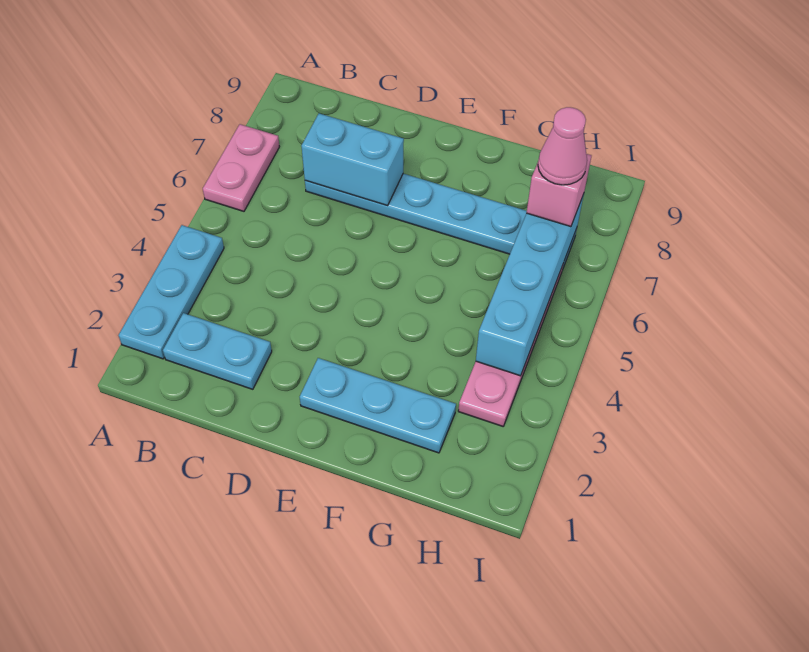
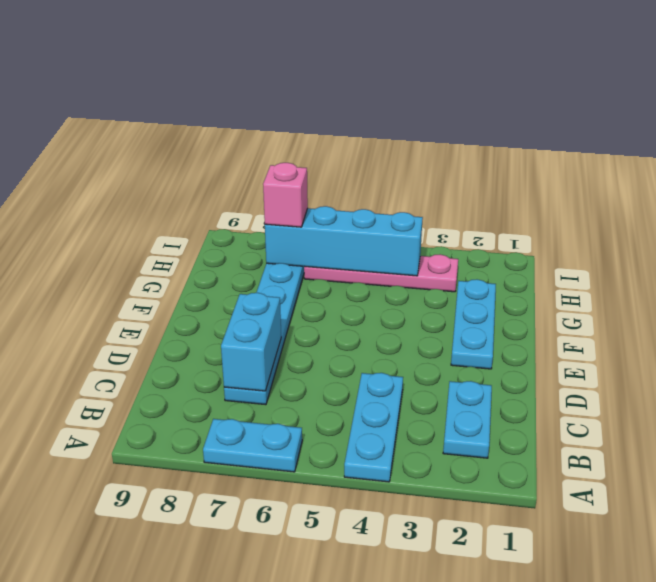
cyan plate A2:A4 level 1 -> cyan plate A4:C4 level 1
pink plate A6:A7 level 1 -> cyan plate A6:A7 level 1
pink cone H7 level 4 -> none

